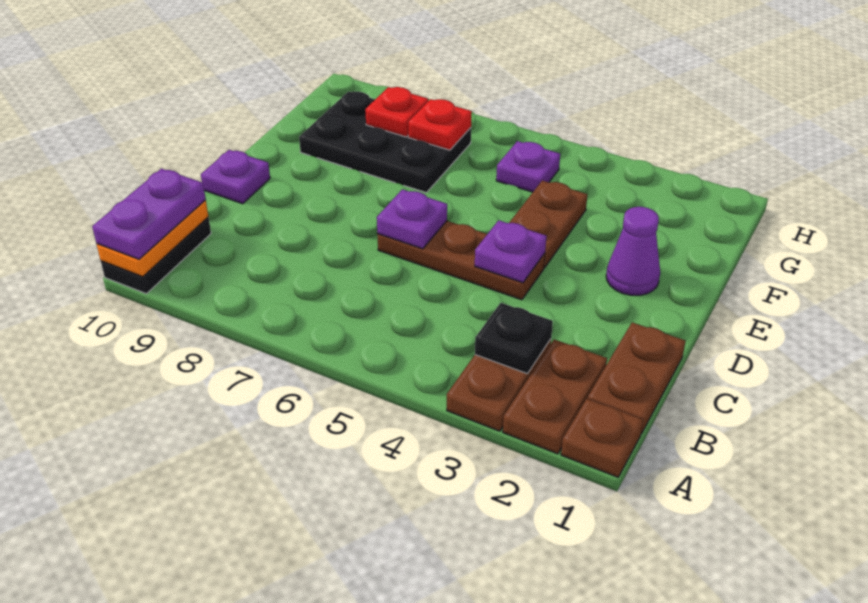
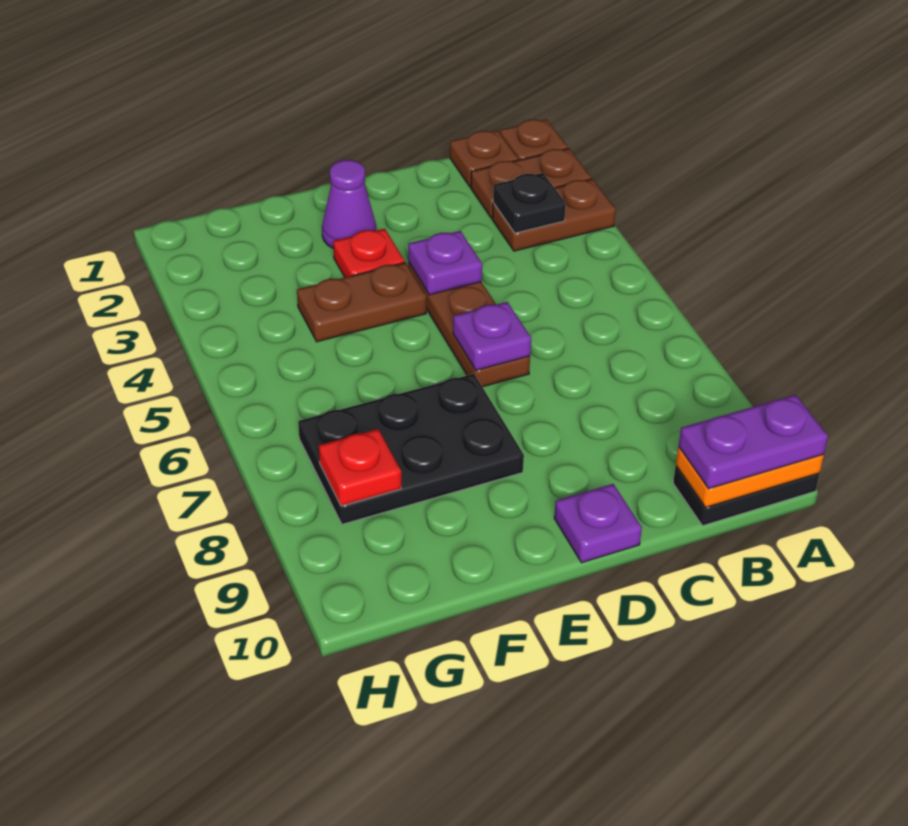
brown plate B1:C1 level 1 -> brown plate B1 level 1
black plate F7:G9 level 1 -> black plate E7:G8 level 1
purple plate G5 level 1 -> none
red plate G7 level 2 -> red plate E3 level 1

